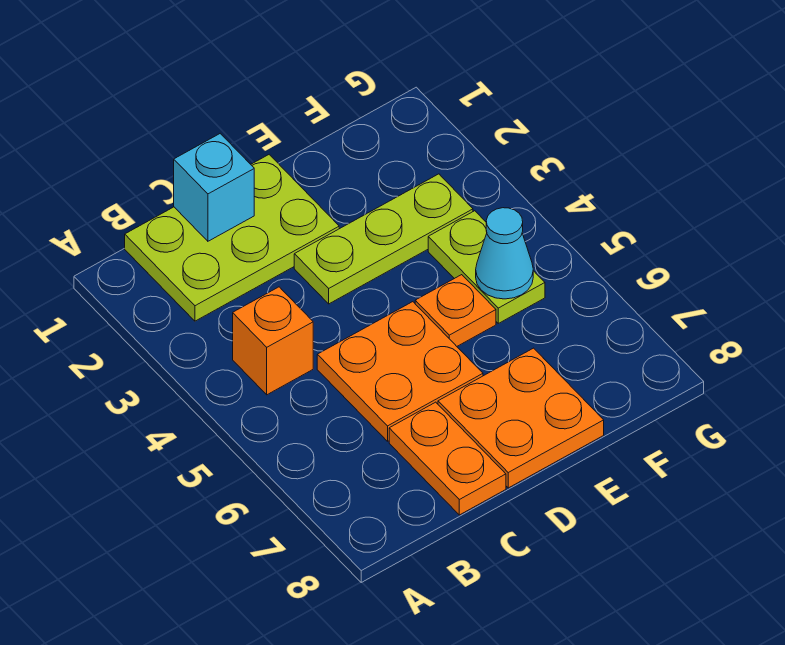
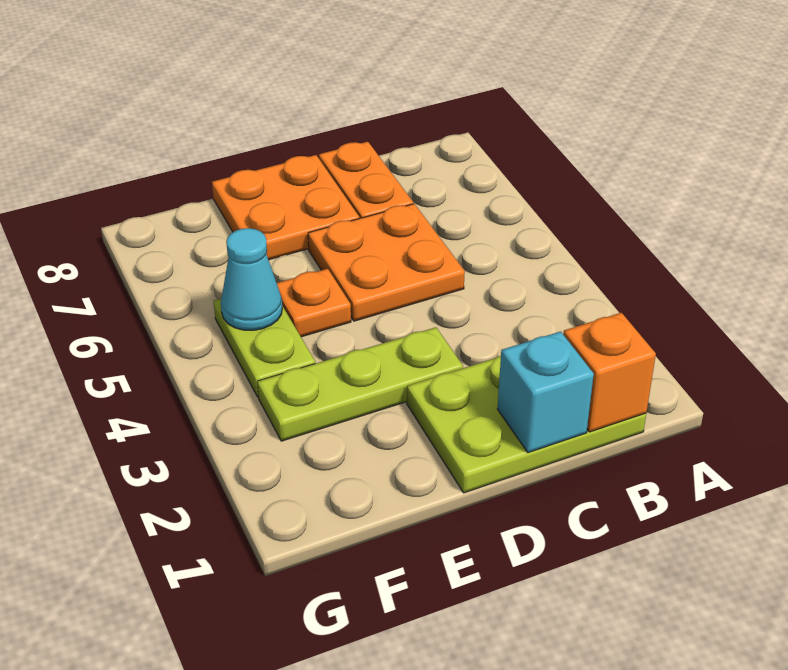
orange brick B4 level 1 -> orange brick B1 level 2

